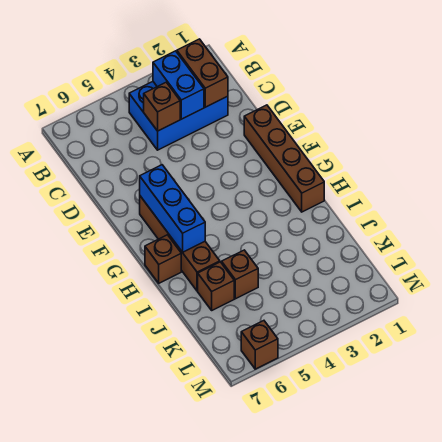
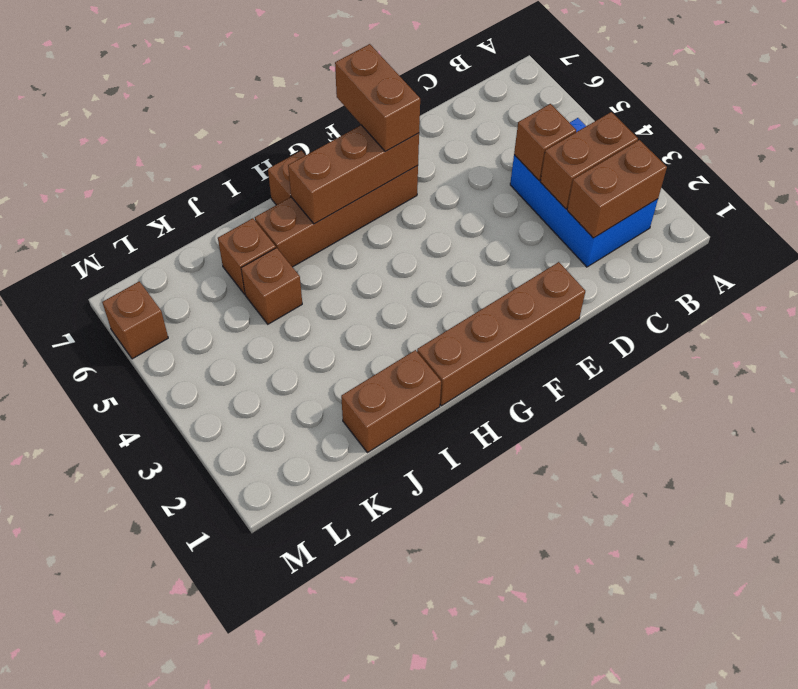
blue brick B3:C3 level 2 -> brown brick B3:C3 level 2
blue brick F6:H6 level 2 -> brown brick F6:H6 level 2
none -> brown brick F6:F7 level 3
none -> brown brick I1:J1 level 1

